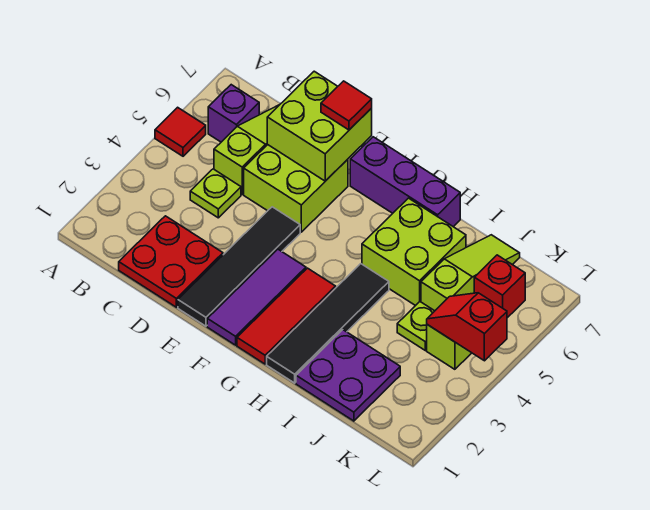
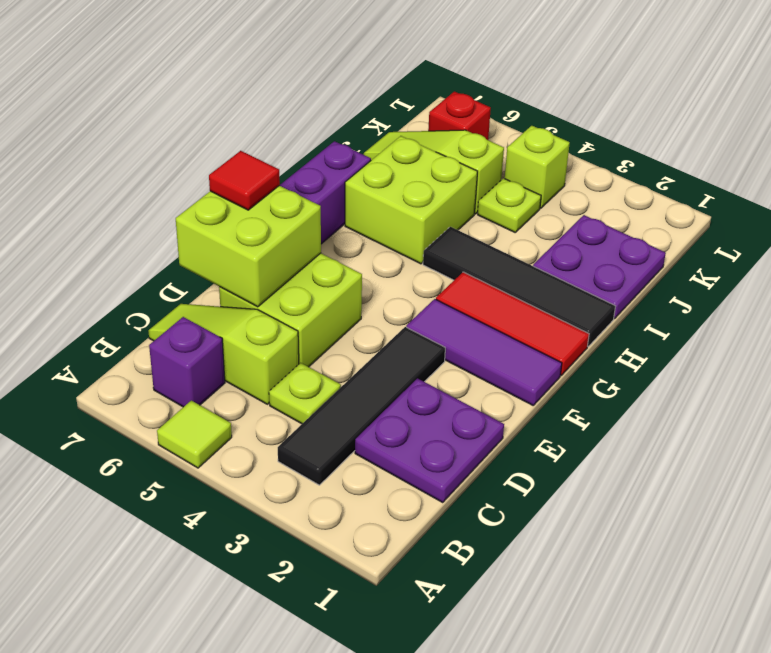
red tile A5 level 1 -> lime tile A5 level 1
red plate C1:D2 level 1 -> purple plate C1:D2 level 1
black tile E1:E4 level 1 -> black tile B3:E3 level 1
red slope K4:L4 level 2 top L -> none

